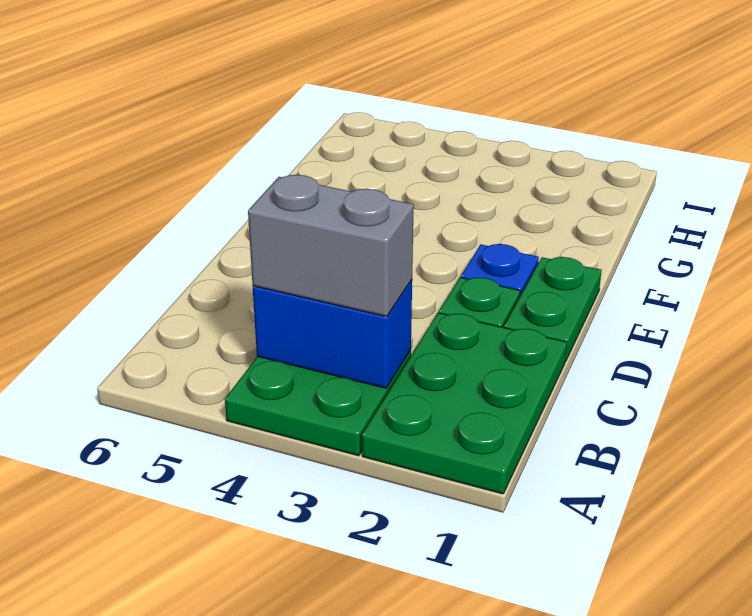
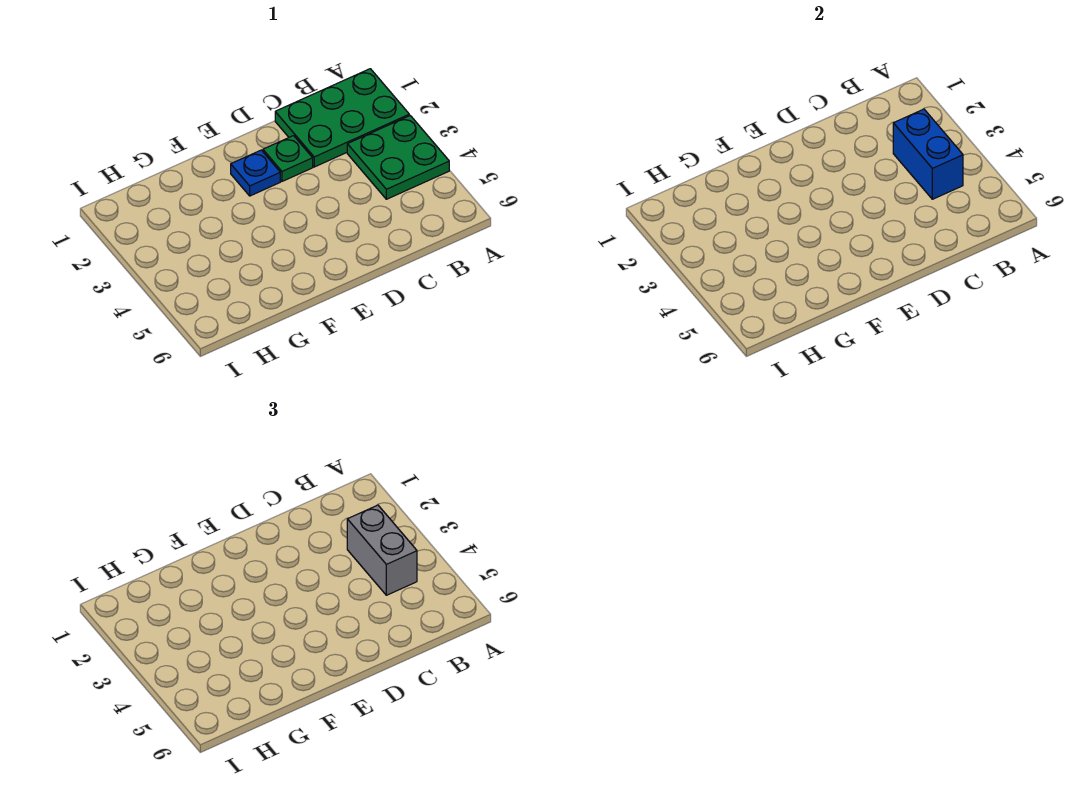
green plate D1:E1 level 1 -> none

